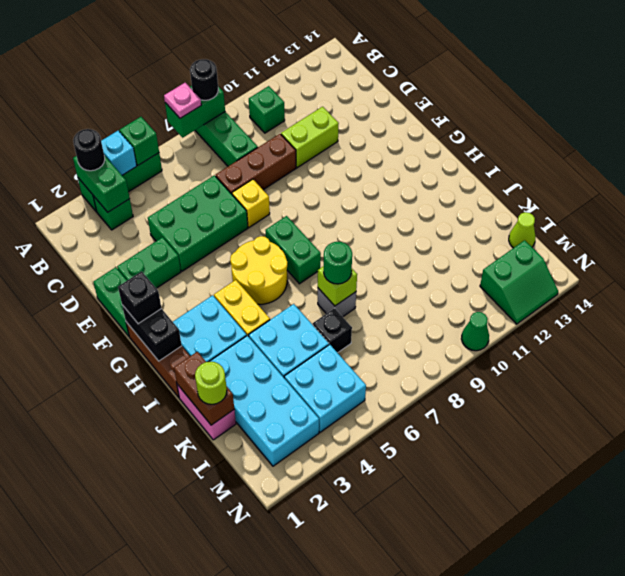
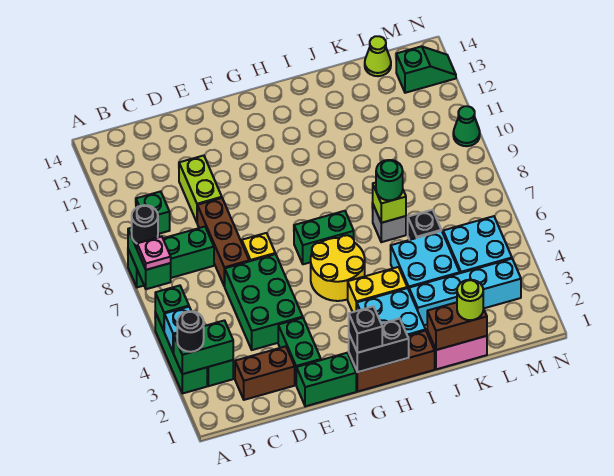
none -> brown brick C2:D2 level 1
cyan brick J2:M3 level 1 -> cyan brick J3:M3 level 1
green slope M12:N13 level 1 top M -> green slope M13:N13 level 1 top M

